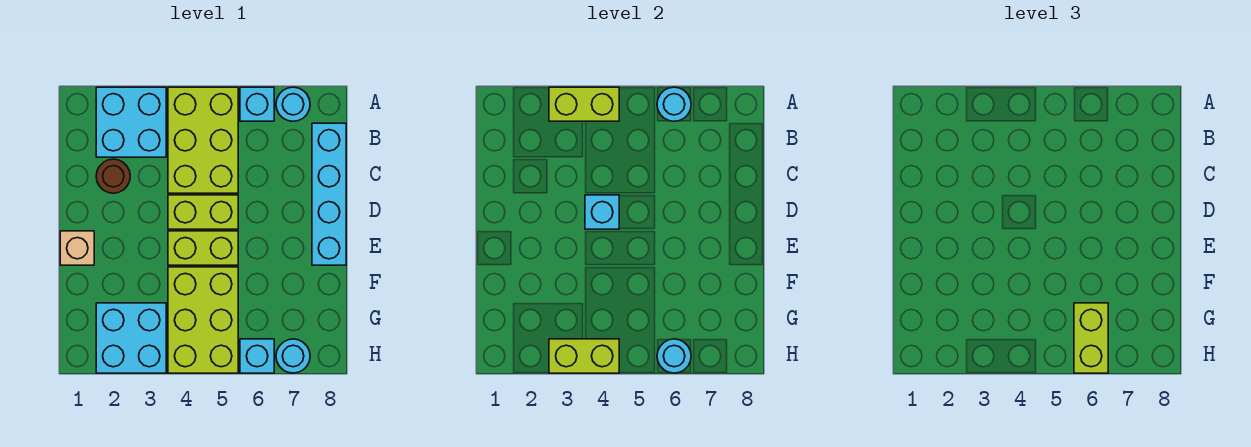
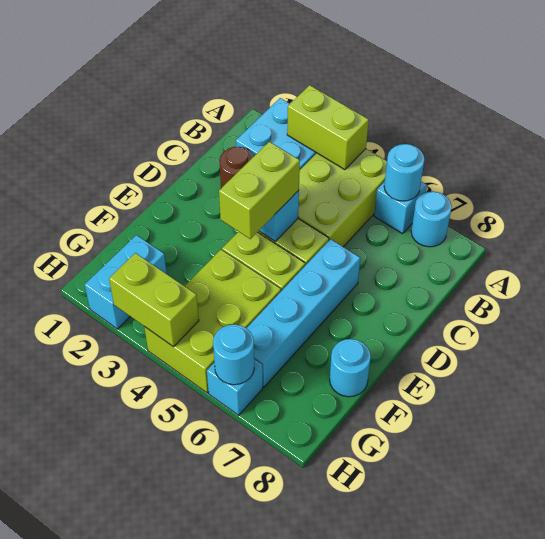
cyan brick B8:E8 level 1 -> cyan brick D6:G6 level 1
tan brick E1 level 1 -> none
cyan brick G2:H3 level 1 -> cyan brick G2:H2 level 1
lime brick G6:H6 level 3 -> lime brick D4:E4 level 3
cyan round brick H7 level 1 -> cyan round brick F8 level 1

